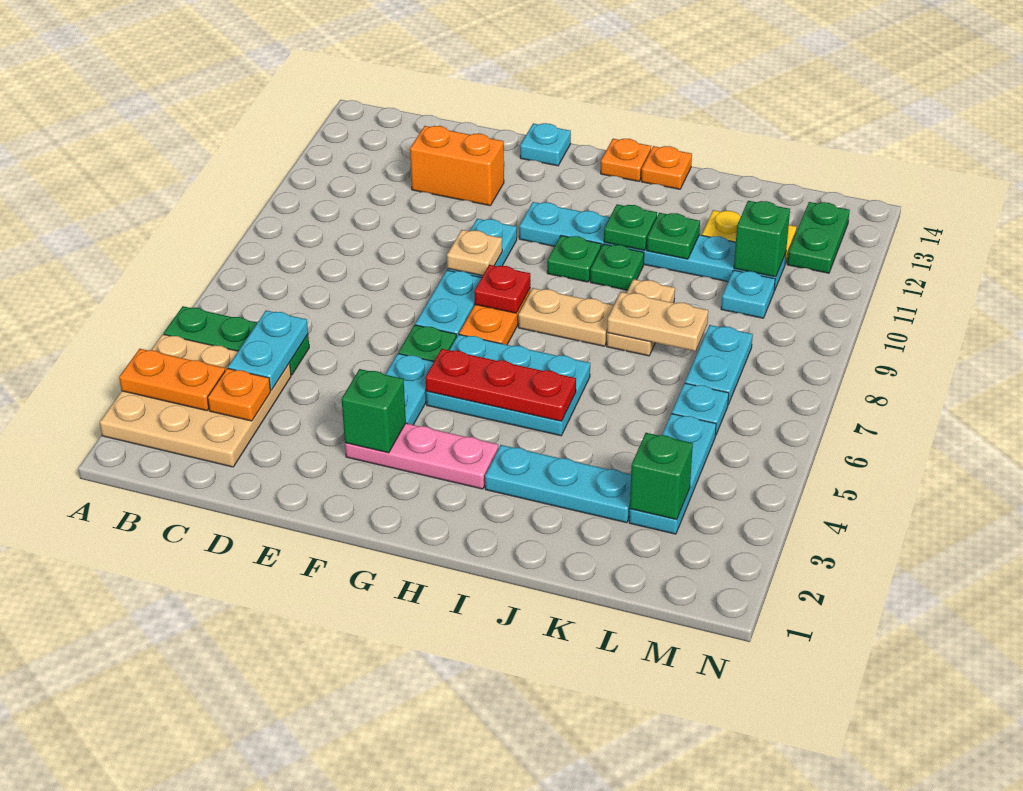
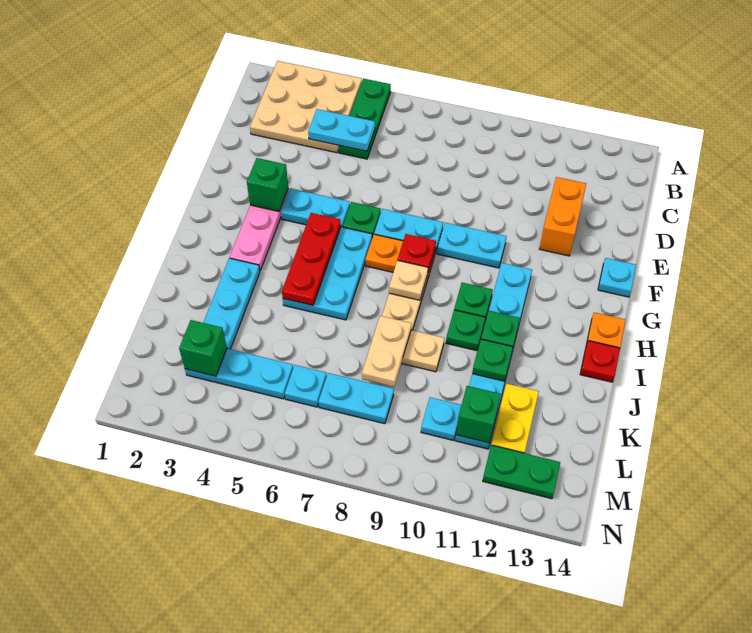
orange plate A3:B3 level 2 -> none
orange plate C3 level 2 -> none
tan plate F9 level 2 -> tan plate H8 level 2
orange plate I14 level 1 -> red plate I14 level 1

